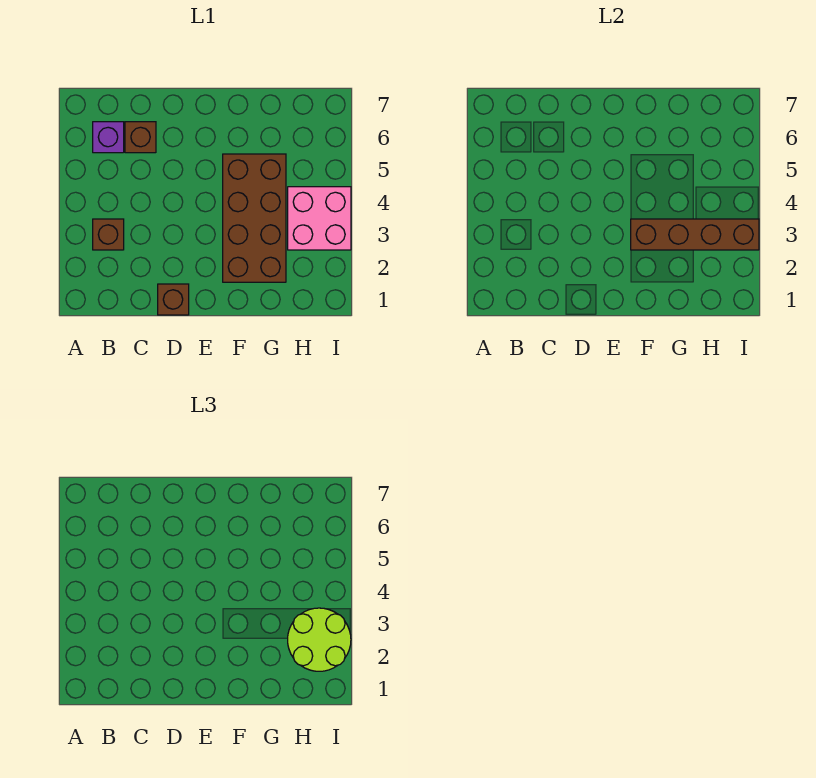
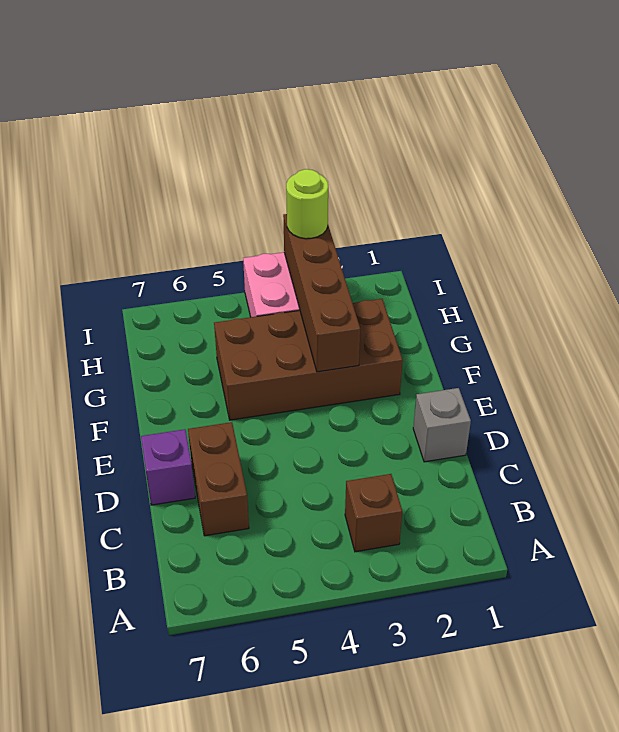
purple brick B6 level 1 -> purple brick D7 level 1
brown brick C6 level 1 -> brown brick C6:D6 level 1
brown brick D1 level 1 -> grey brick D1 level 1
lime round brick H2:I3 level 3 -> lime round brick I3 level 3

